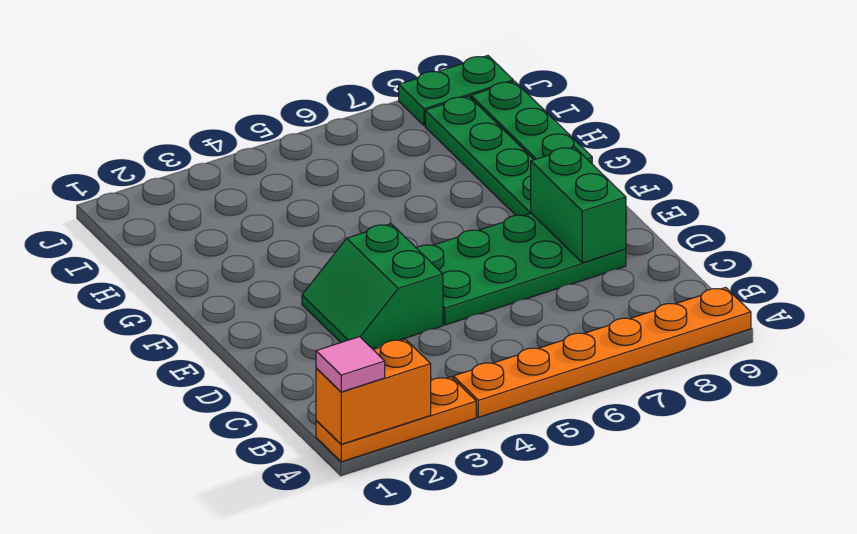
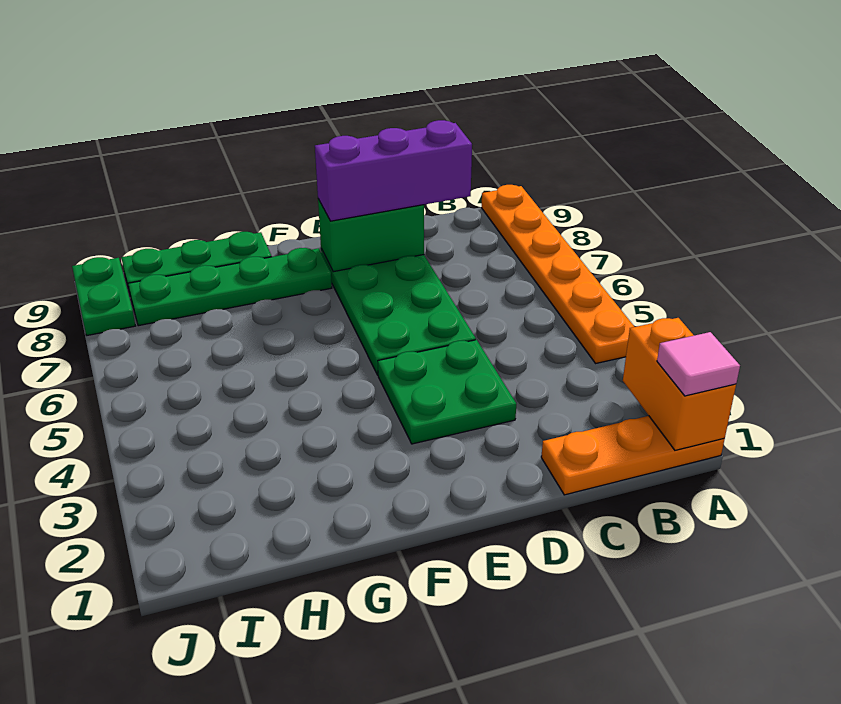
orange plate A1:A3 level 1 -> orange plate A1:C1 level 1
none -> purple brick C8:E8 level 3
green slope D3:E4 level 1 top 4 -> green plate D3:E4 level 1

